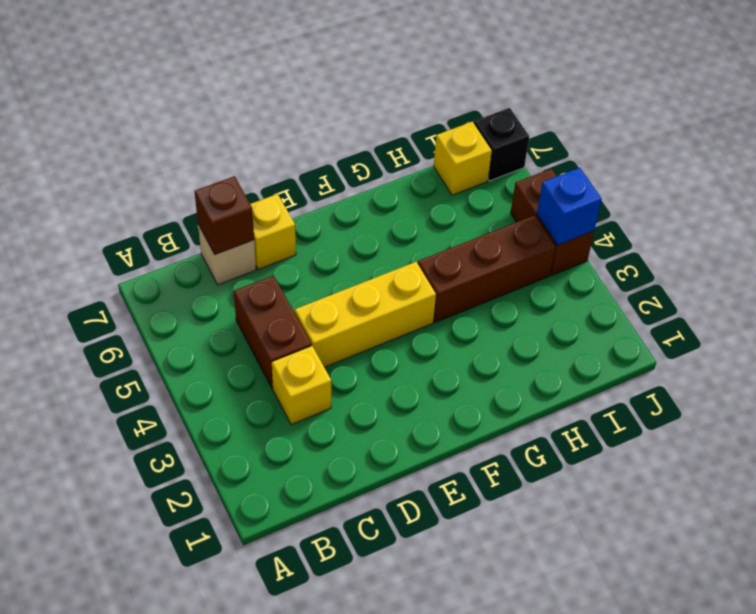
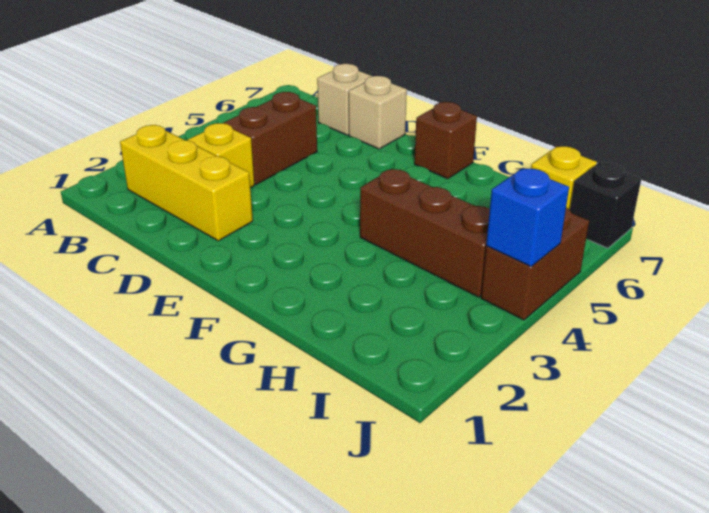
brown brick C7 level 2 -> brown brick F7 level 1
yellow brick D4:F4 level 1 -> yellow brick B2:D2 level 1
yellow brick D7 level 1 -> tan brick D7 level 1

